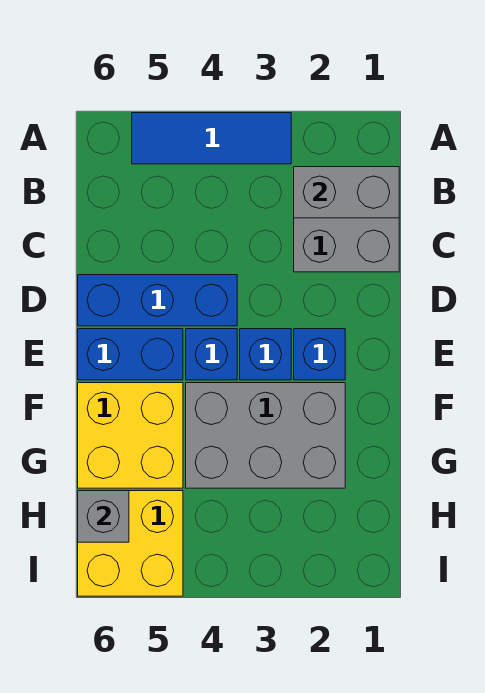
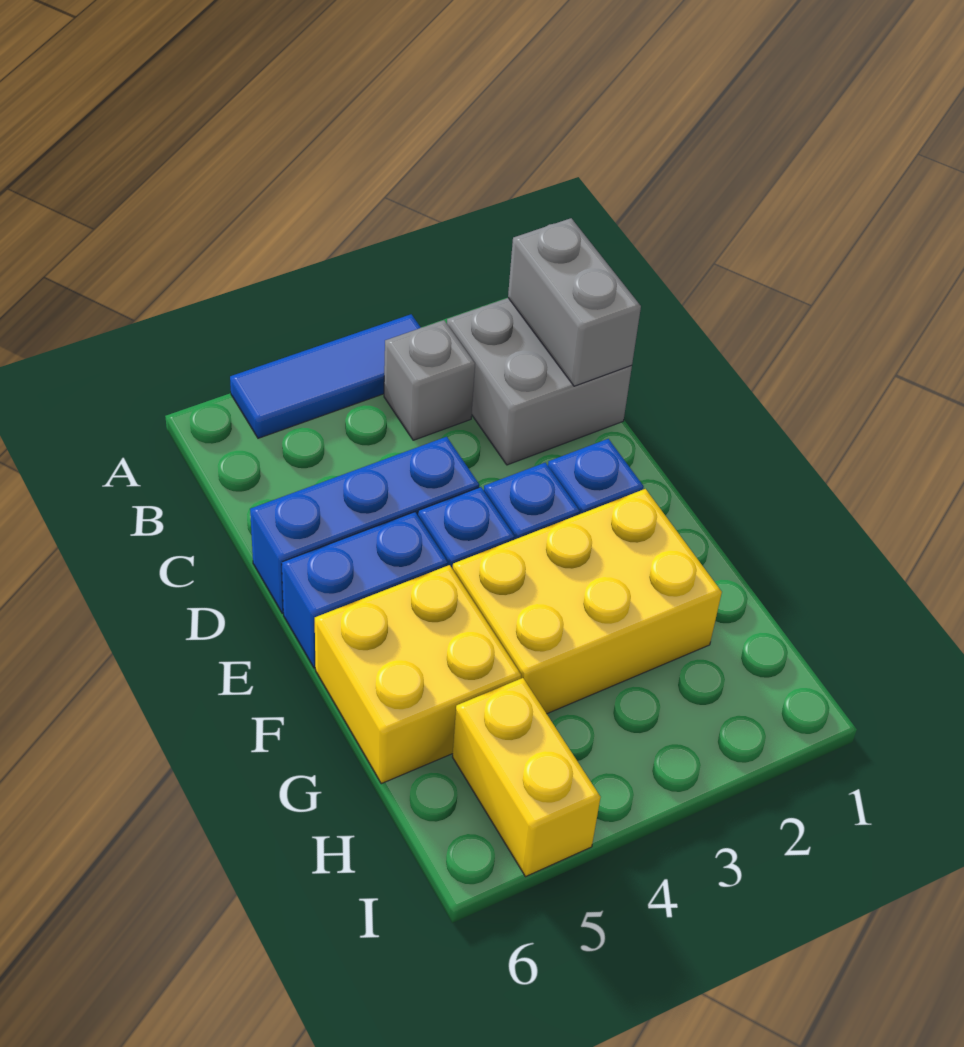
grey brick B1:B2 level 2 -> grey brick B1:C1 level 2
grey brick F2:G4 level 1 -> yellow brick F2:G4 level 1
yellow brick H5:I6 level 1 -> yellow brick H5:I5 level 1
grey brick H6 level 2 -> grey brick B3 level 1

